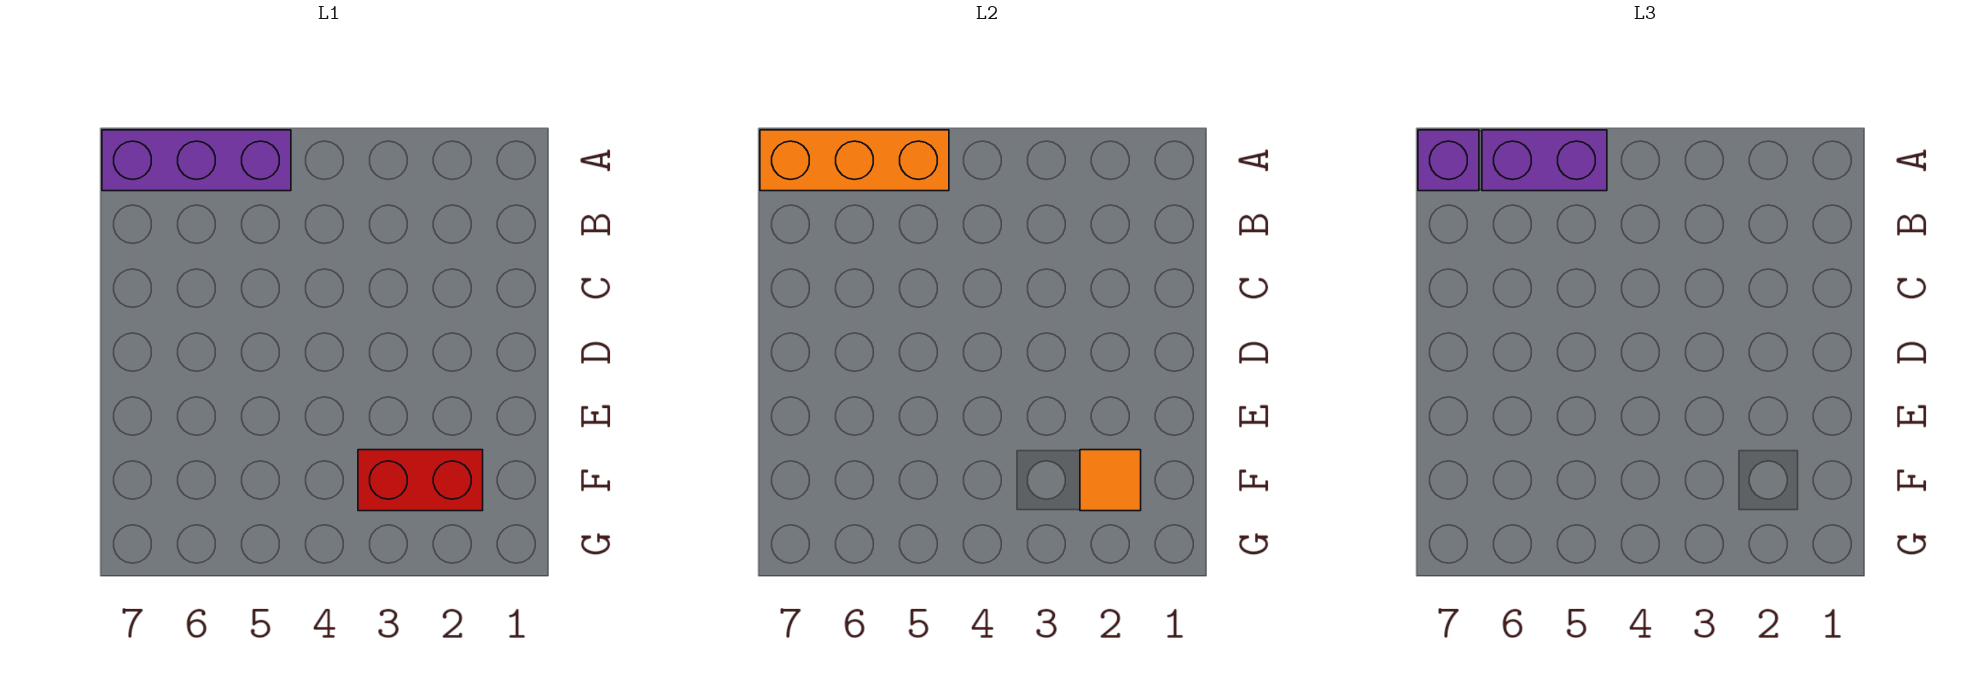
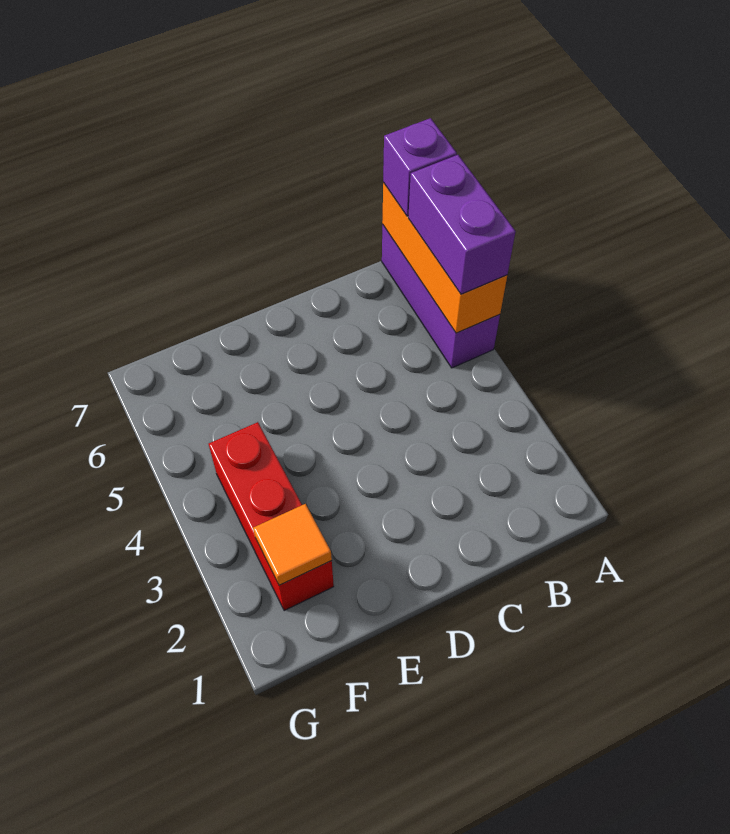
red brick F2:F3 level 1 -> red brick F2:F4 level 1

